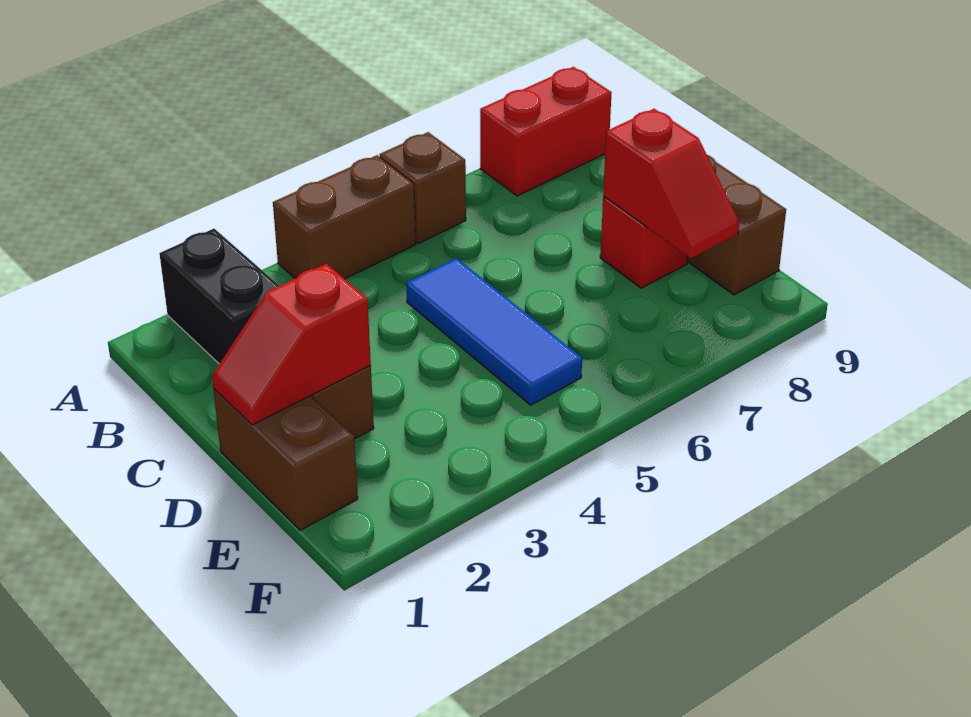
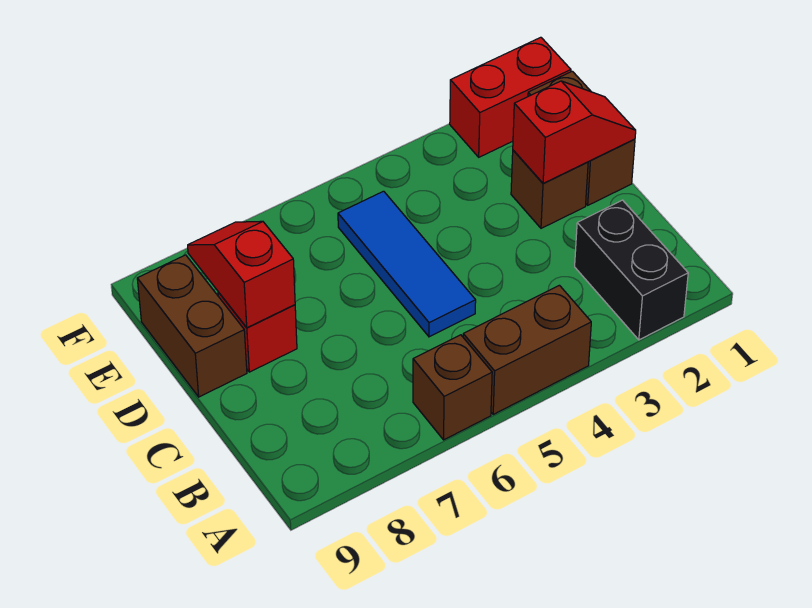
red brick A8:A9 level 1 -> red brick F1:F2 level 1

